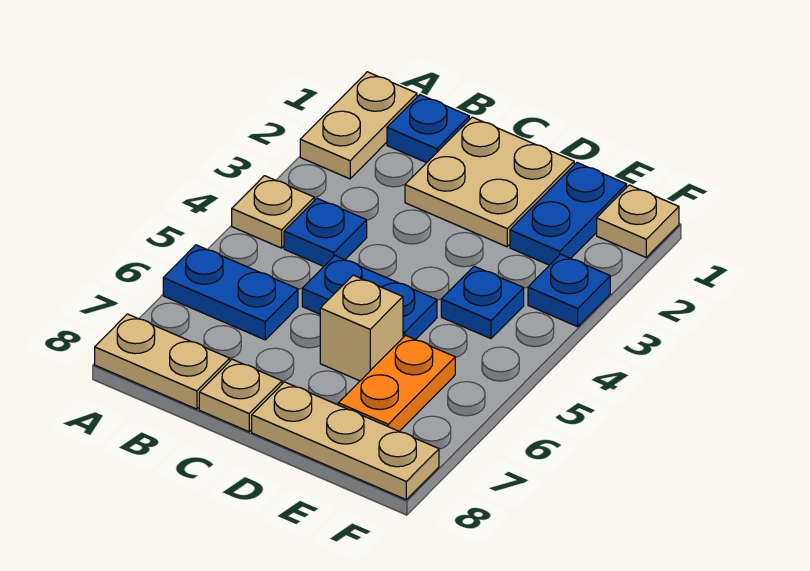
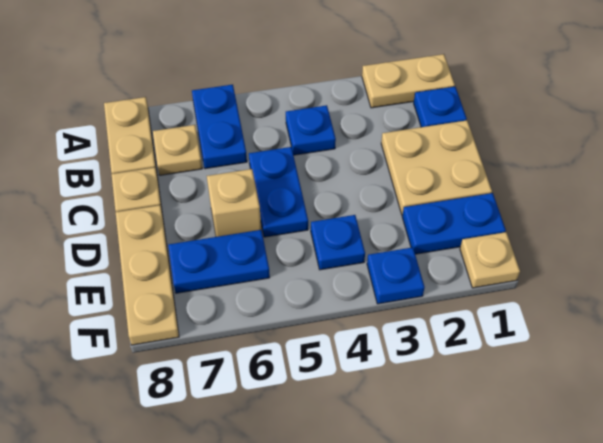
tan plate A4 level 1 -> tan plate B7 level 1
orange plate E6:E7 level 1 -> blue plate E6:E7 level 1

